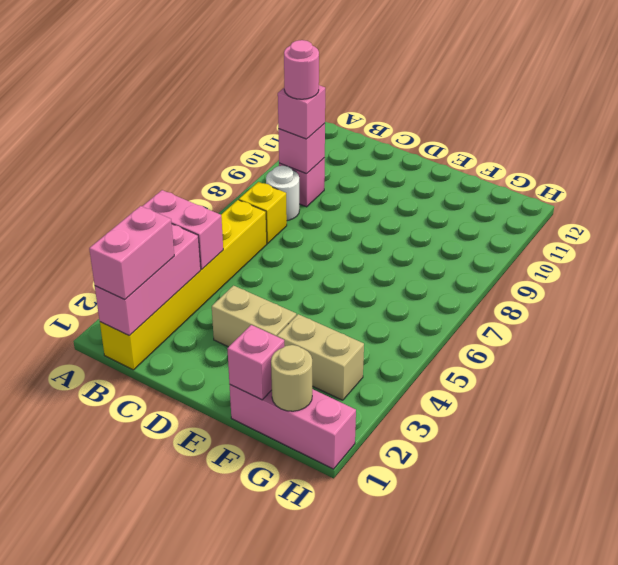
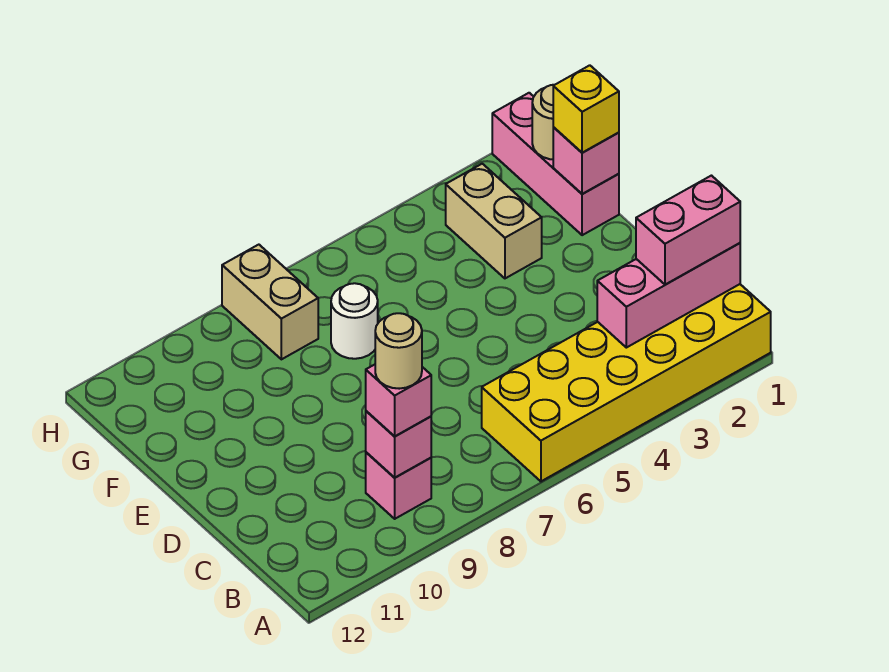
pink brick A4:B4 level 2 -> none
yellow brick B1:B6 level 1 -> yellow brick A1:B6 level 1
yellow brick B7 level 1 -> yellow brick F1 level 3
white round brick B8 level 1 -> white round brick F7 level 1
pink round brick B9 level 4 -> tan round brick B9 level 4
tan brick D3:E3 level 1 -> tan brick G8:H8 level 1

